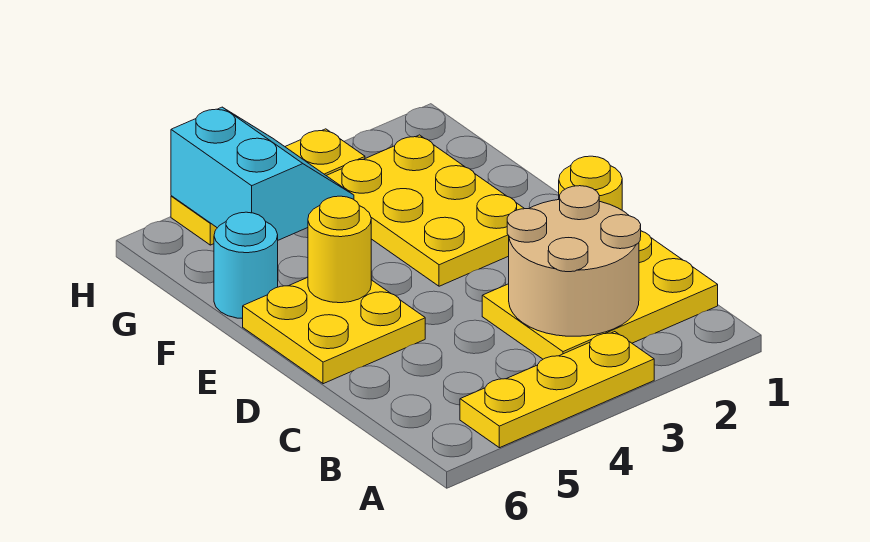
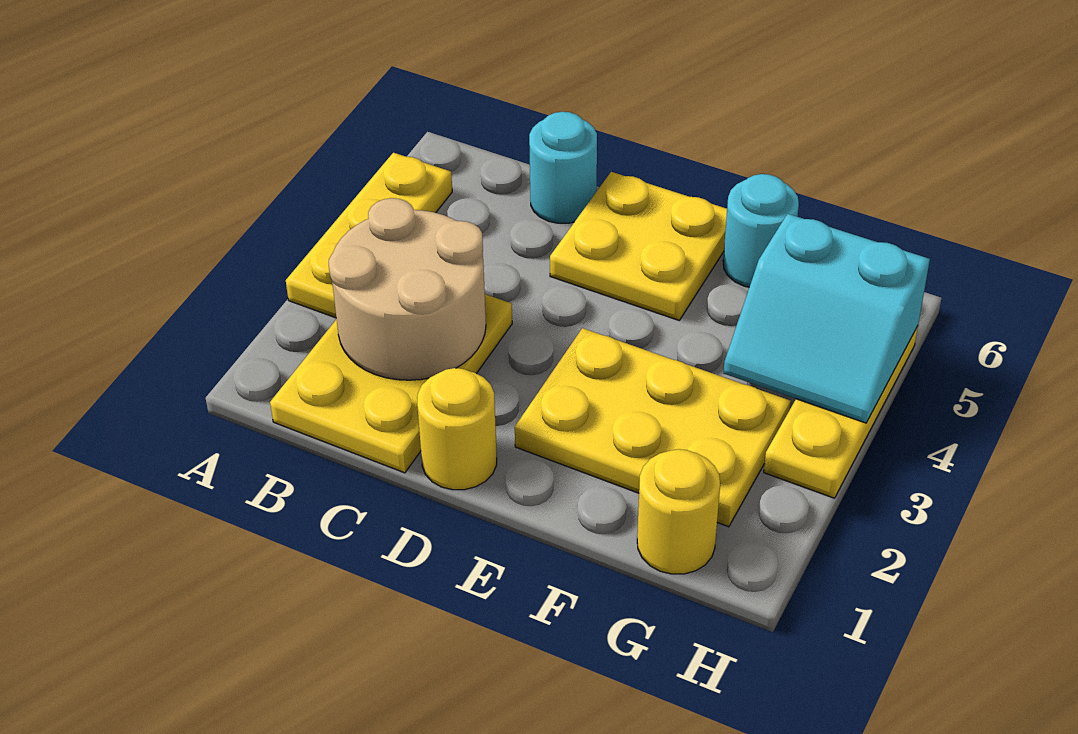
none -> cyan round brick C6 level 1
yellow round brick E5 level 2 -> yellow round brick G1 level 1

